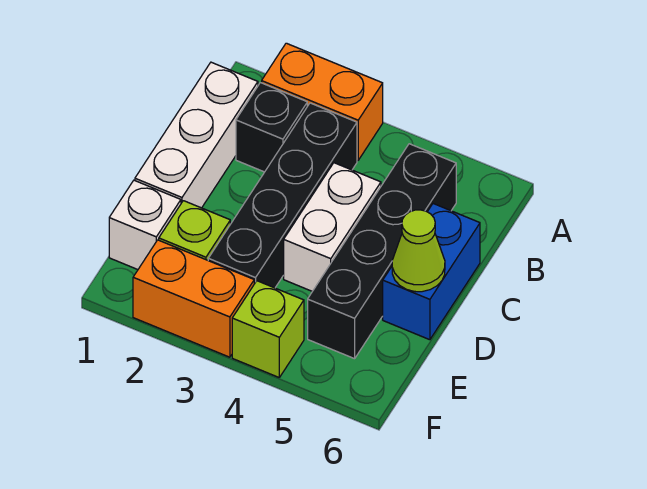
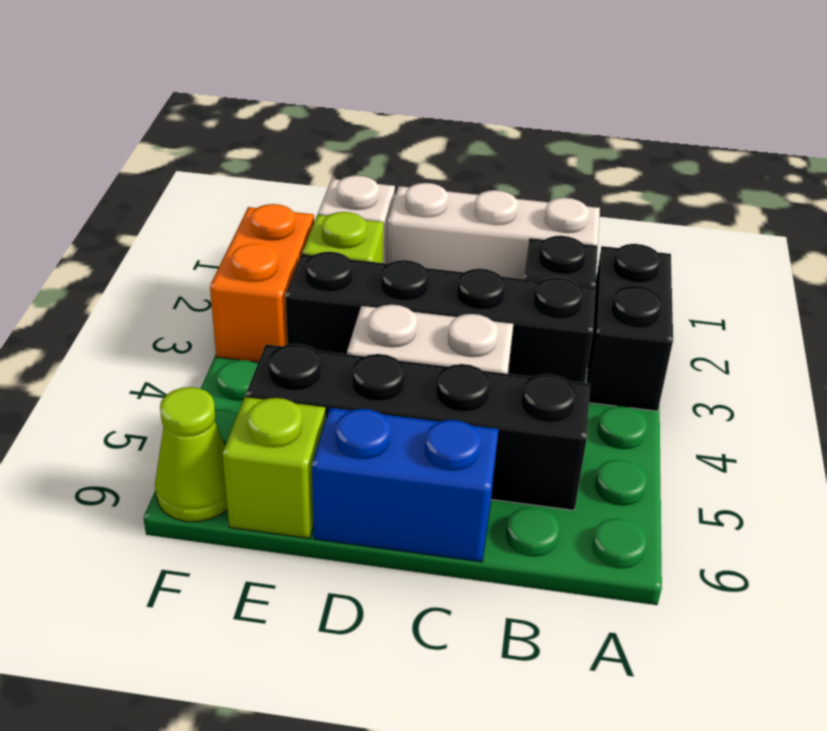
orange brick A2:A3 level 1 -> black brick A2:A3 level 1
lime cone D6 level 2 -> lime cone F6 level 1
lime brick F4 level 1 -> lime brick E6 level 1

